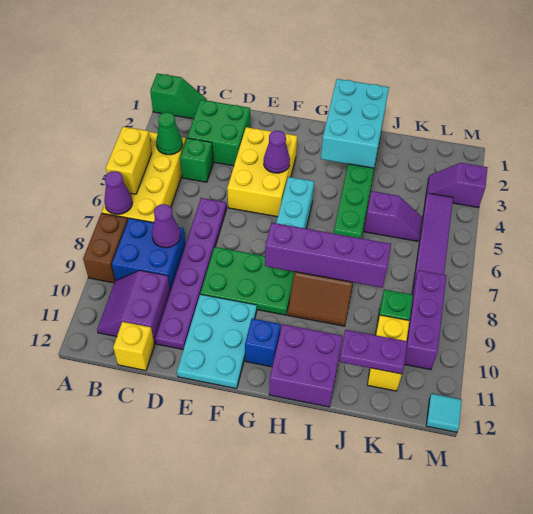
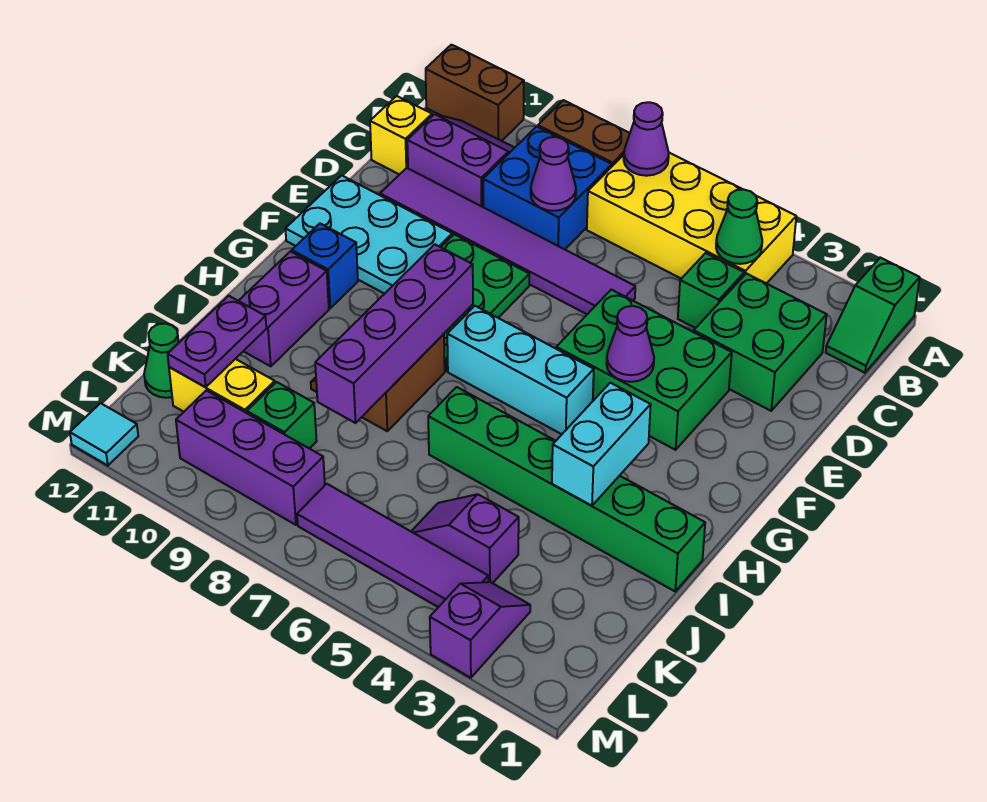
yellow brick A5:A6 level 2 -> none
none -> brown brick A11:A12 level 1
purple plate D6:D11 level 1 -> purple tile D6:D11 level 1
yellow brick E3:F5 level 1 -> green brick E3:F5 level 1
cyan brick H1:I3 level 2 -> cyan brick H3:I3 level 2
purple brick H11:I12 level 1 -> purple brick H11:I11 level 1
purple slope J5:K5 level 1 top J -> purple slope K4:K5 level 1 top 4
none -> green cone K12 level 1

